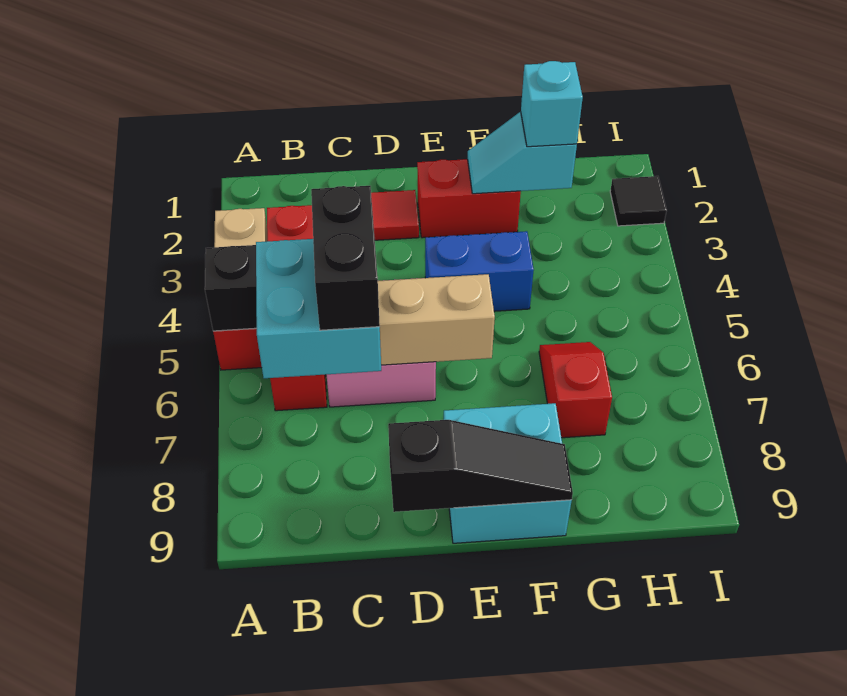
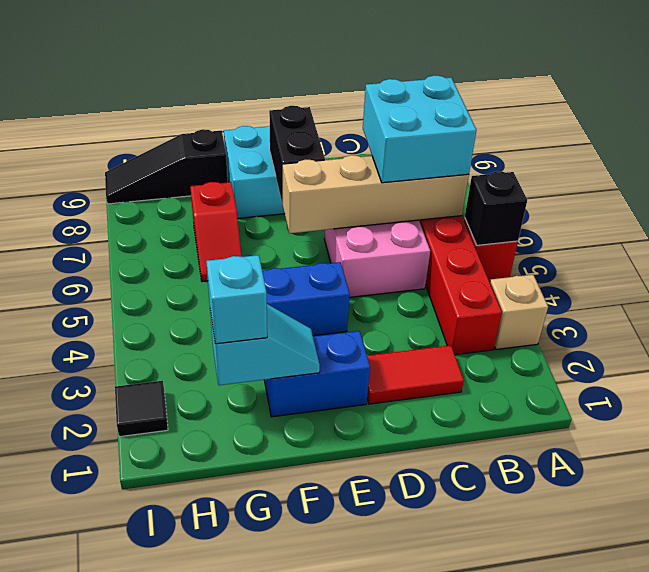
black brick C6:C7 level 4 -> black brick E7:E8 level 2
black slope D9:F9 level 2 top D -> black slope G9:I9 level 1 top G
red brick E2:F2 level 1 -> blue brick E2:F2 level 1

